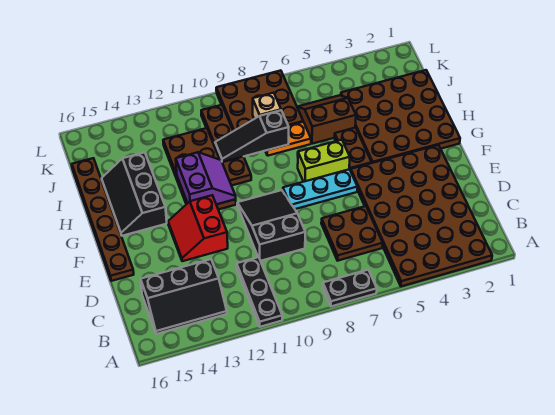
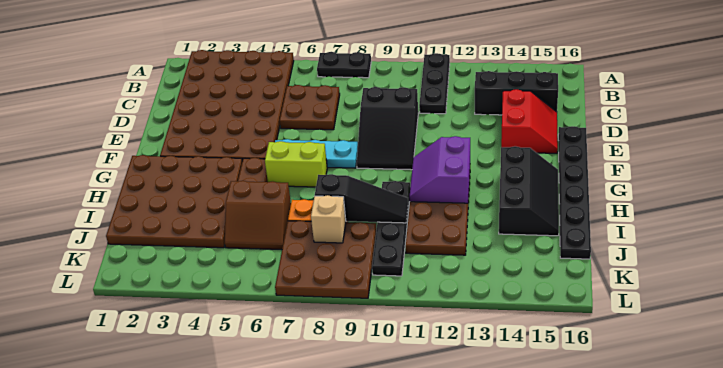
red slope E12:F13 level 1 top 12 -> red slope D14:E15 level 1 top 14
brown plate E16:J16 level 1 -> black plate E16:J16 level 1
brown plate H10:K10 level 1 -> black plate H10:K10 level 1

